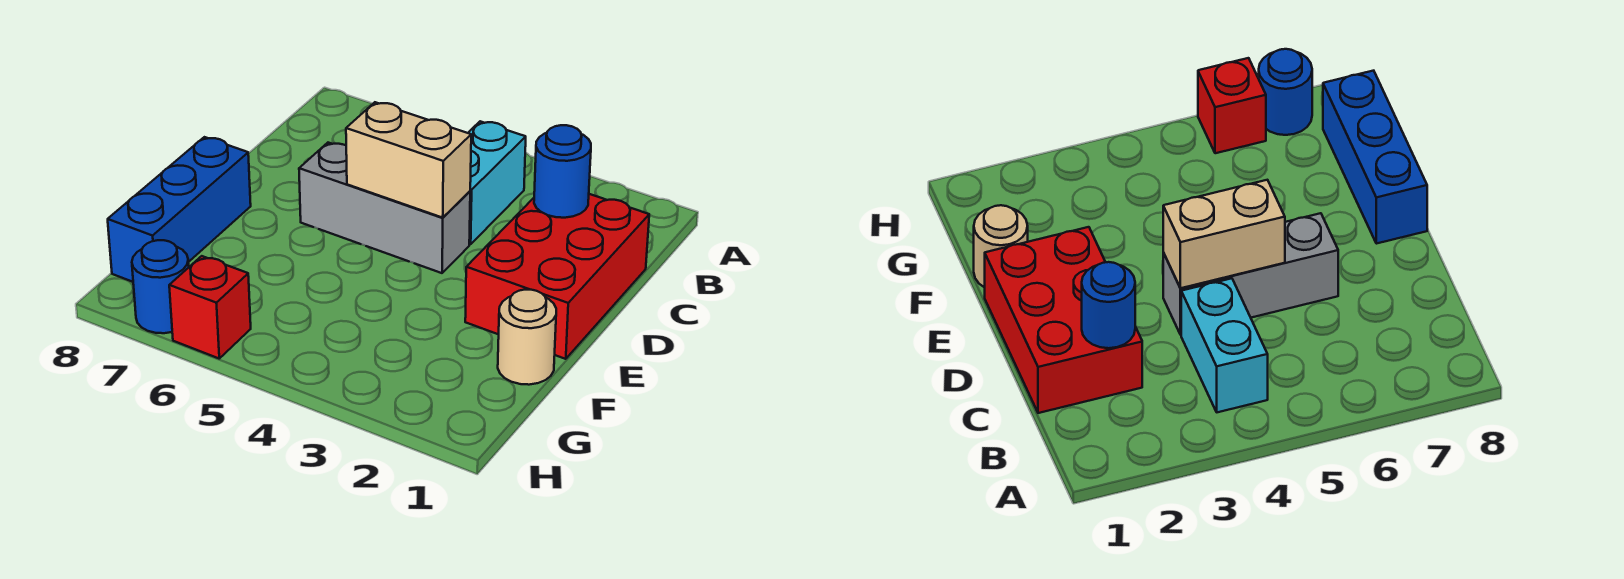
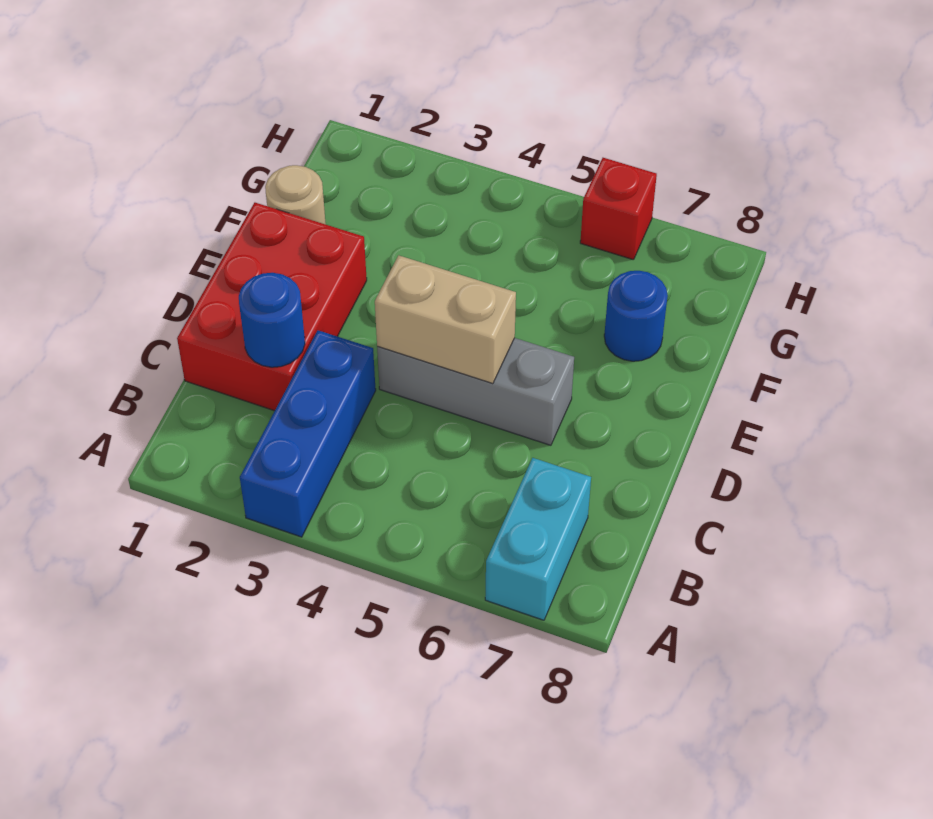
cyan brick B4:C4 level 1 -> cyan brick A7:B7 level 1
blue brick E8:G8 level 1 -> blue brick A3:C3 level 1
blue round brick H7 level 1 -> blue round brick F7 level 1

